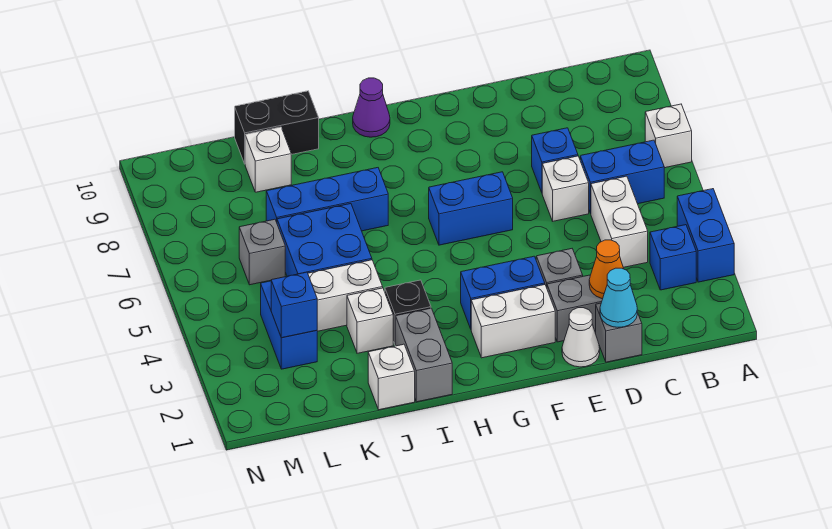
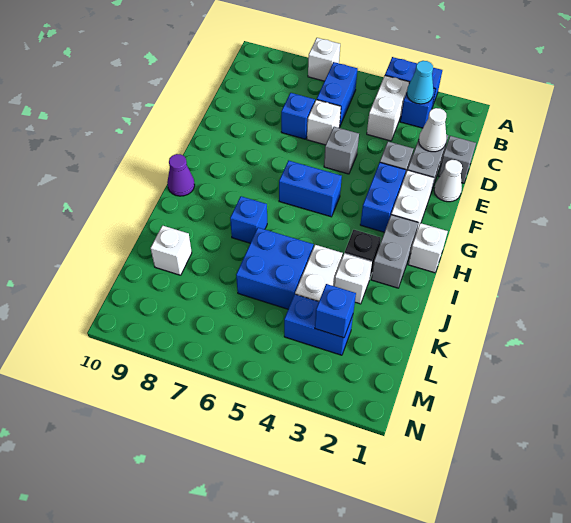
white brick C4:C5 level 1 -> white brick B4:C4 level 1
cyan cone D1 level 2 -> cyan cone B3 level 2
orange cone D2 level 2 -> white cone D2 level 2
blue brick F6:G6 level 1 -> blue brick G5:G6 level 1
grey brick I1:I2 level 1 -> grey brick H2:I2 level 1
blue brick I7:K7 level 1 -> blue brick I7 level 1
white brick J1 level 1 -> white brick H1 level 1
black brick J10:K10 level 1 -> none
grey brick L6 level 1 -> grey brick E5 level 1

